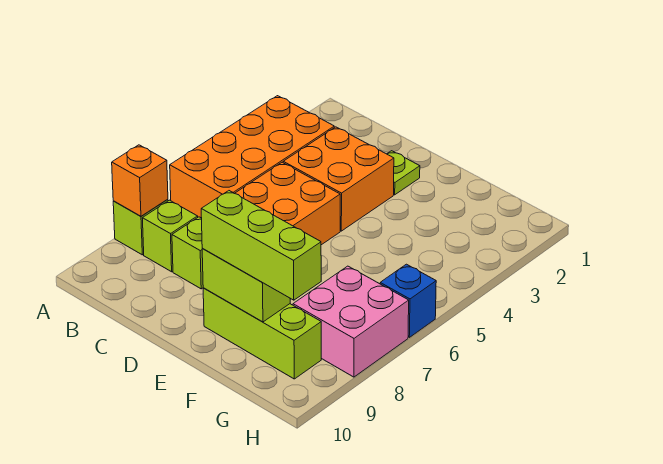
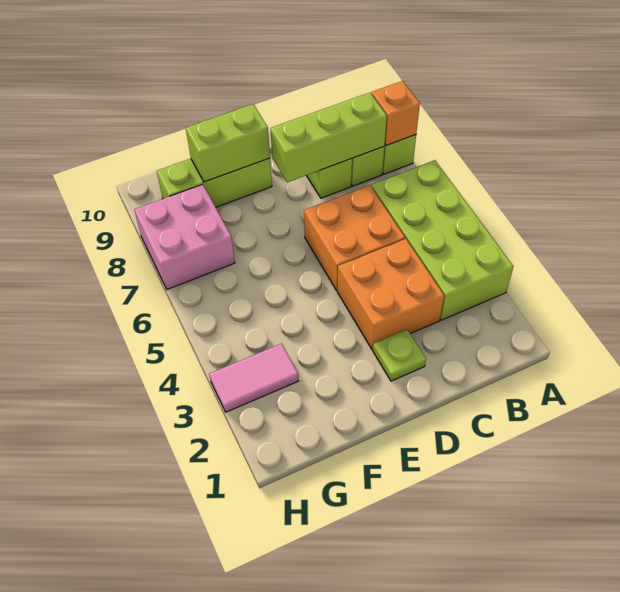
orange brick A3:B6 level 1 -> lime brick A3:B6 level 1
lime brick E9:G9 level 3 -> lime brick B8:D8 level 2
none -> pink tile G3:H3 level 1
blue brick H6 level 1 -> none

